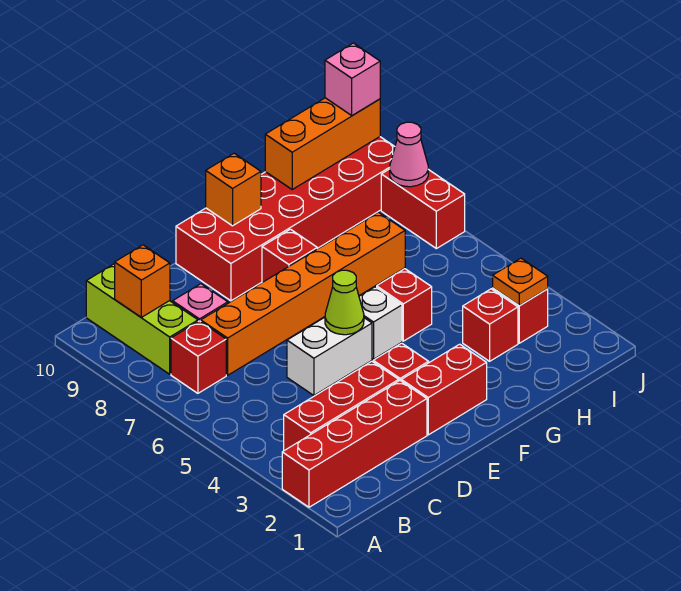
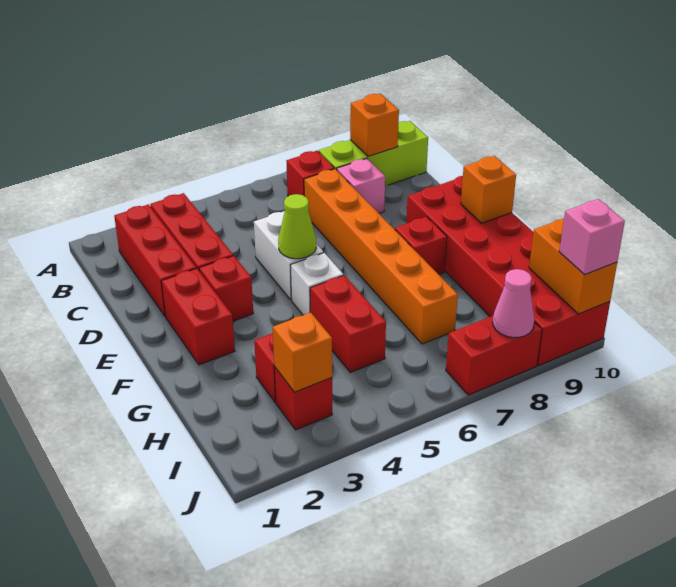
red brick A2:D2 level 1 -> red brick B2:D2 level 1
red brick G5 level 1 -> red brick G5:H5 level 1
orange brick H10:J10 level 2 -> orange brick I10:J10 level 2
orange plate I3 level 2 -> orange brick I3 level 2

